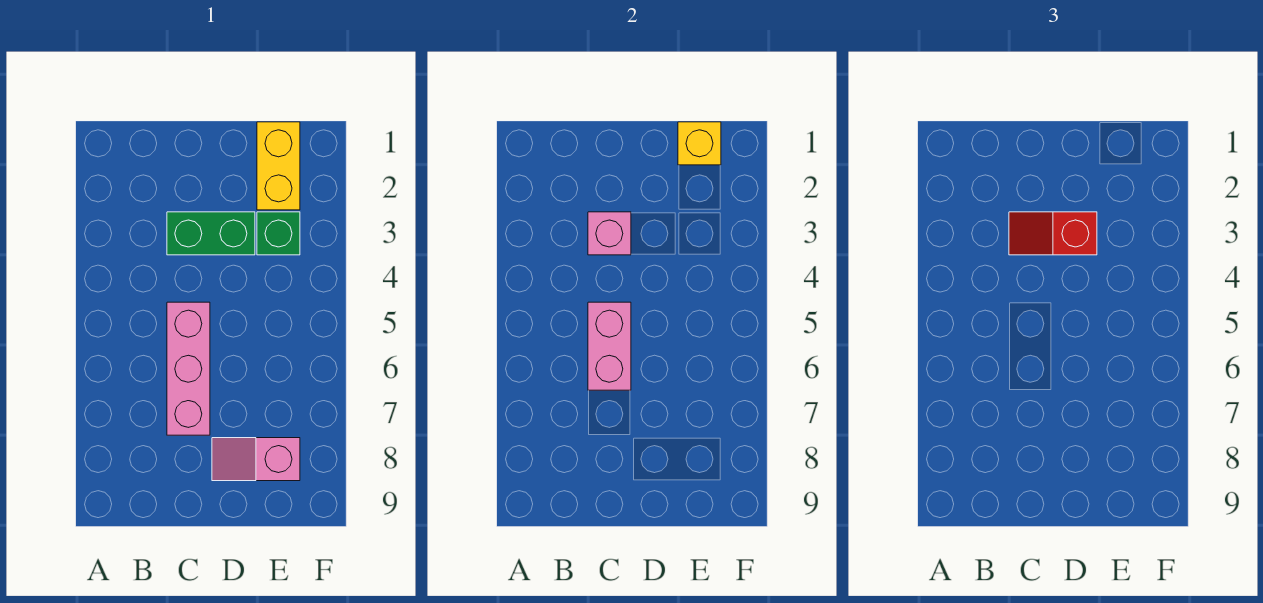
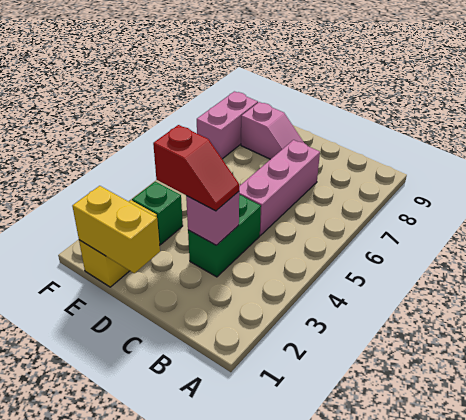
green brick C3:D3 level 1 -> green brick C3:C4 level 1
pink brick C5:C6 level 2 -> pink brick F7:F8 level 1
yellow brick E1 level 2 -> yellow brick D1:E1 level 2

